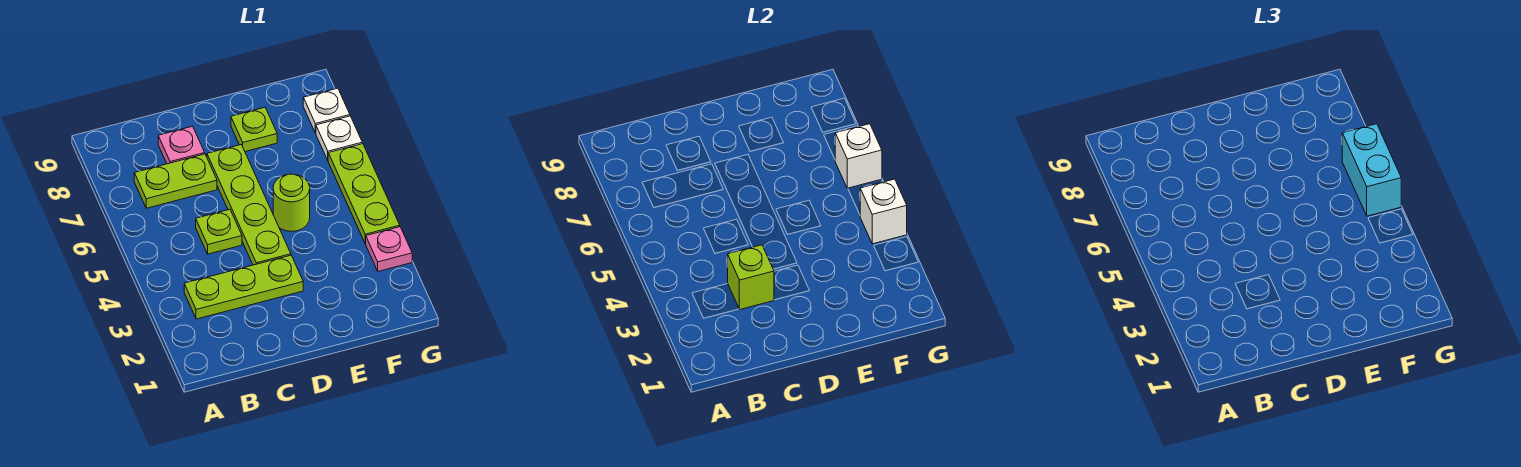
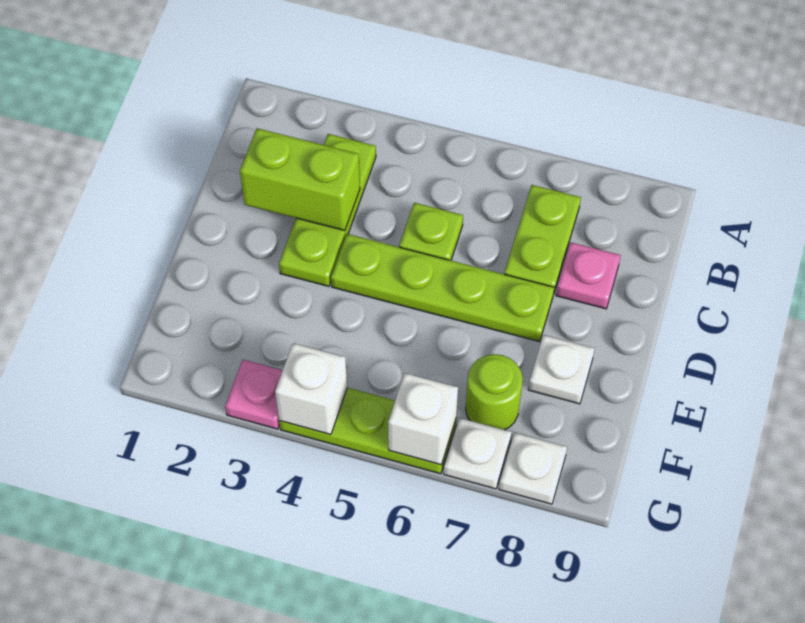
lime brick C3 level 2 -> lime brick C2:C3 level 2
lime round brick E5 level 1 -> lime round brick F7 level 1
lime plate E8 level 1 -> white plate E8 level 1
cyan brick G5:G6 level 3 -> none

